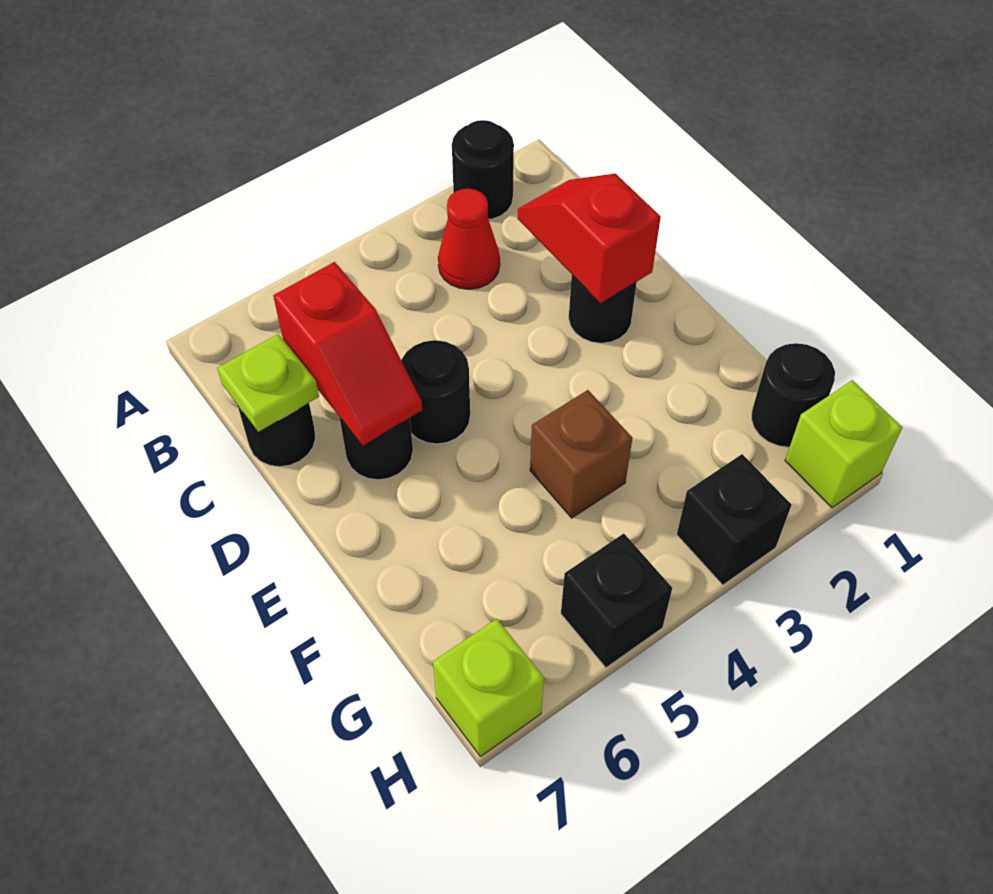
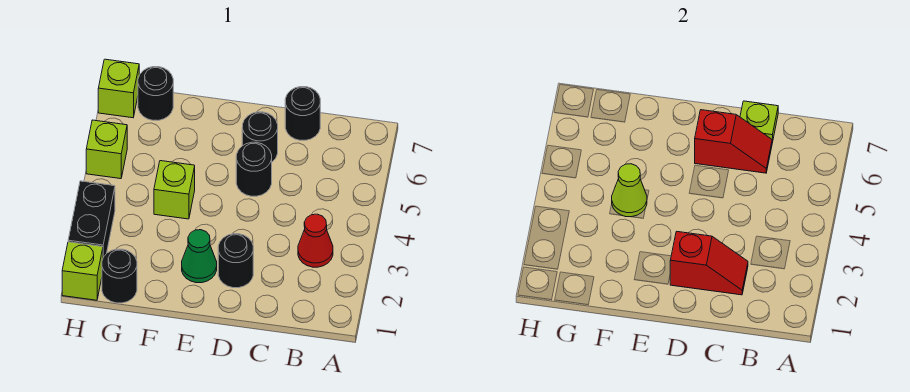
black round brick A2 level 1 -> black round brick G7 level 1
red slope C6:D6 level 2 top C -> red slope C6:D6 level 2 top D
none -> green cone E2 level 1
brown brick F4 level 1 -> lime brick F4 level 1
none -> lime cone F4 level 2
black brick H3 level 1 -> black brick H2:H3 level 1
black brick H5 level 1 -> lime brick H5 level 1

